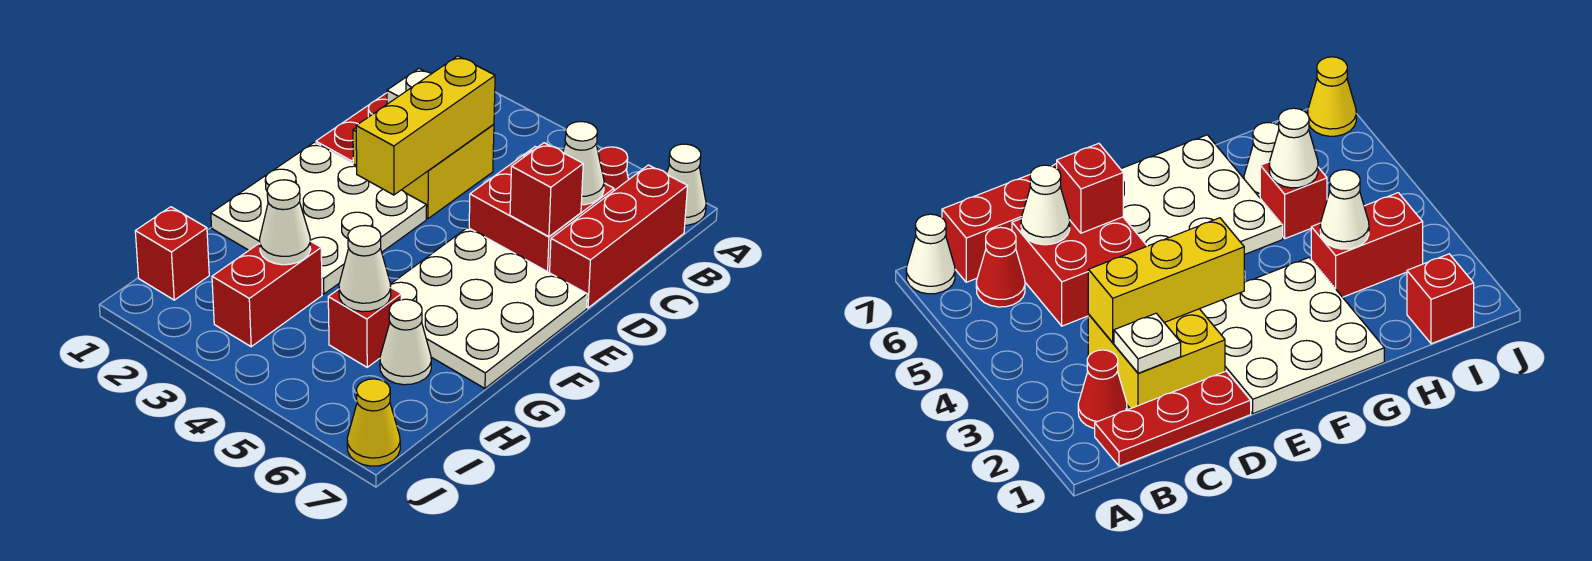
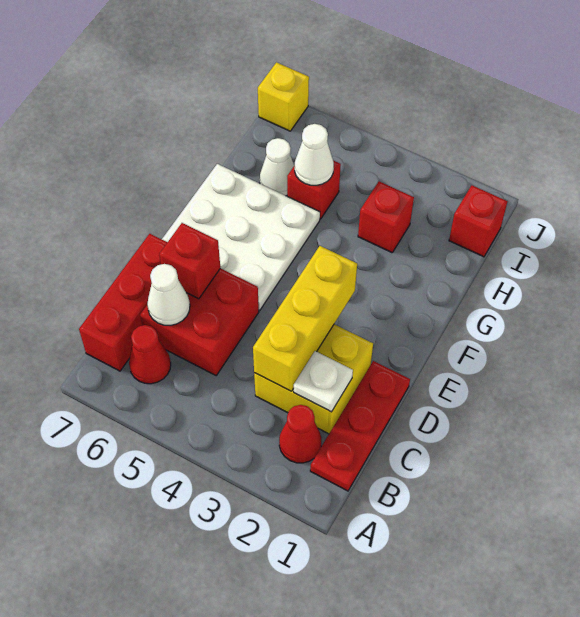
white cone A7 level 1 -> none
white plate E1:G3 level 1 -> none
red brick H3:I3 level 1 -> red brick H3 level 1
white cone H3 level 2 -> none
yellow cone J7 level 1 -> yellow brick J7 level 1

